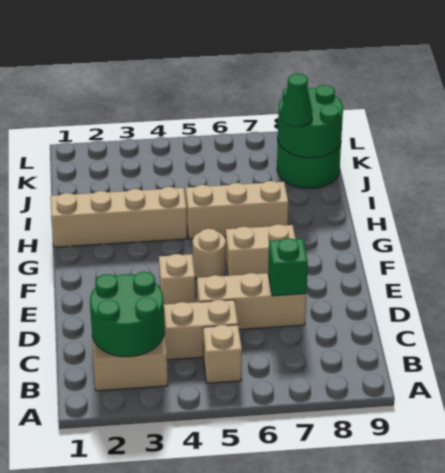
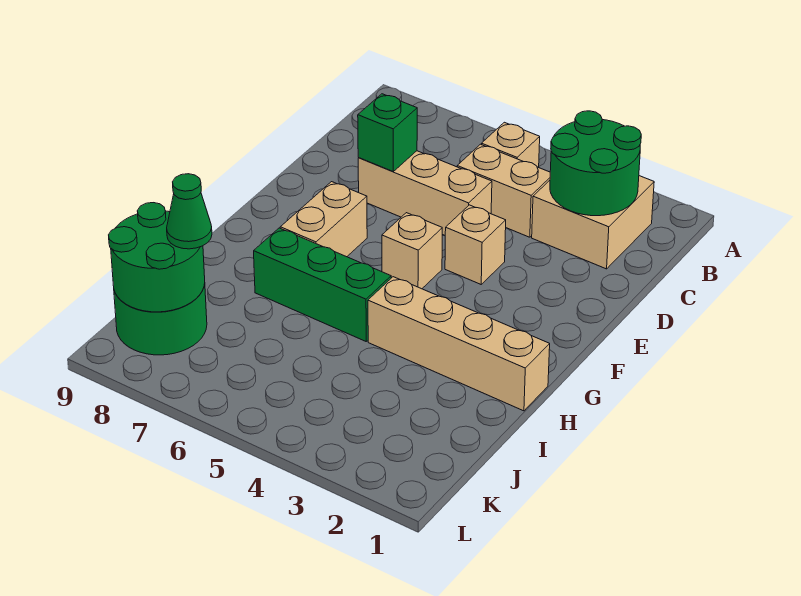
tan round brick F5 level 1 -> tan brick F5 level 1
tan brick F6:F7 level 1 -> tan brick F7:G7 level 1
tan brick H5:H7 level 1 -> green brick H5:H7 level 1

